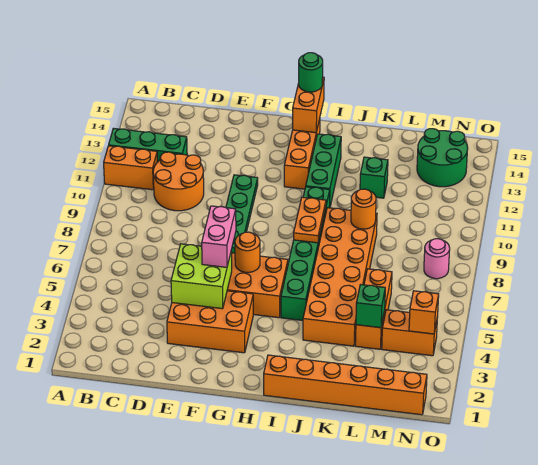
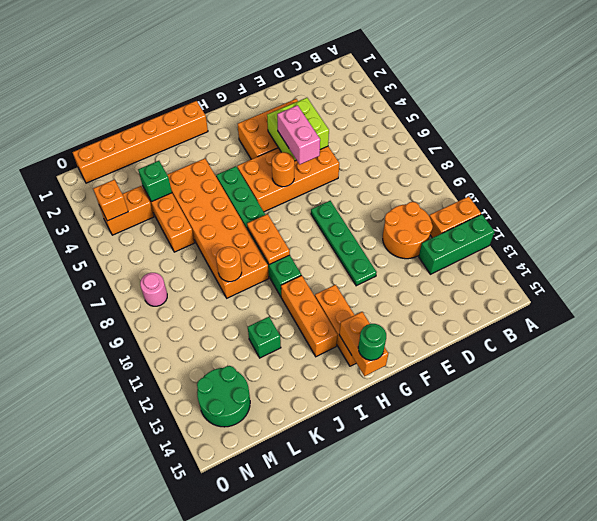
green brick I11:I13 level 1 -> orange brick I11:I13 level 1

